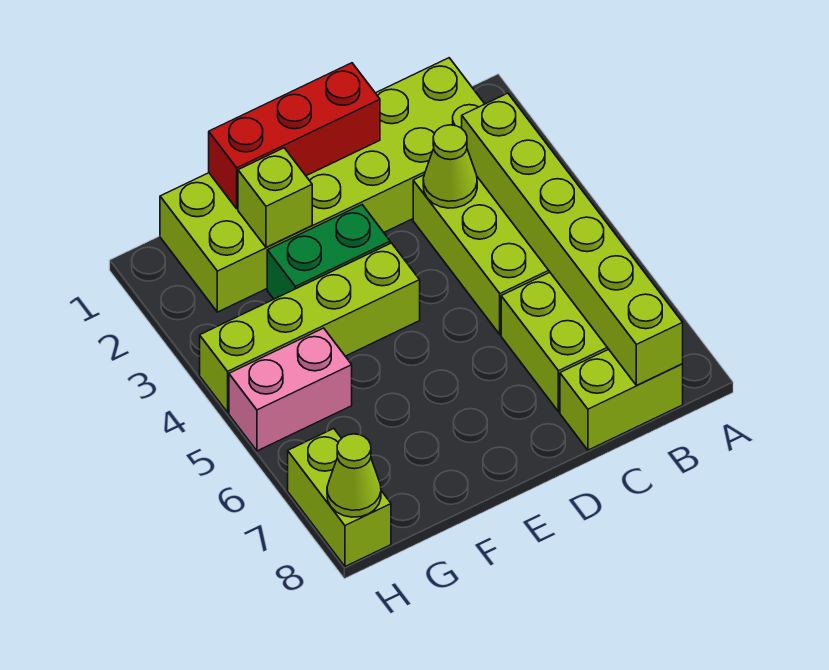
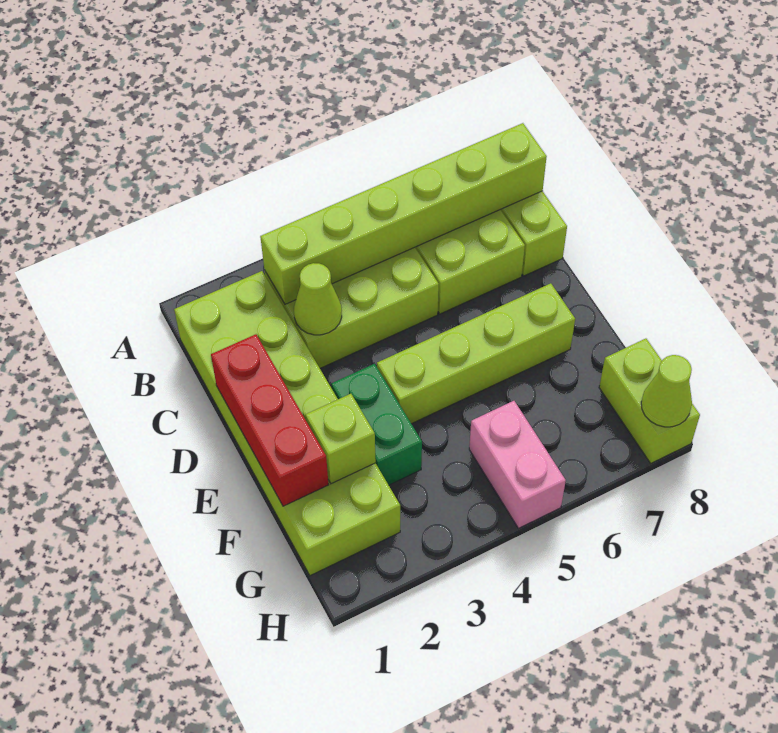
lime brick E4:H4 level 1 -> lime brick E4:E7 level 1
lime brick H7:H8 level 1 -> lime brick G8:H8 level 1

